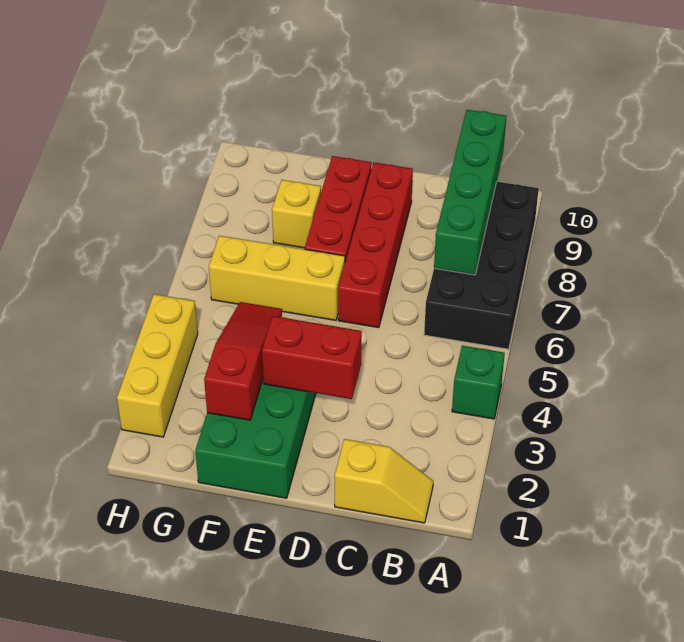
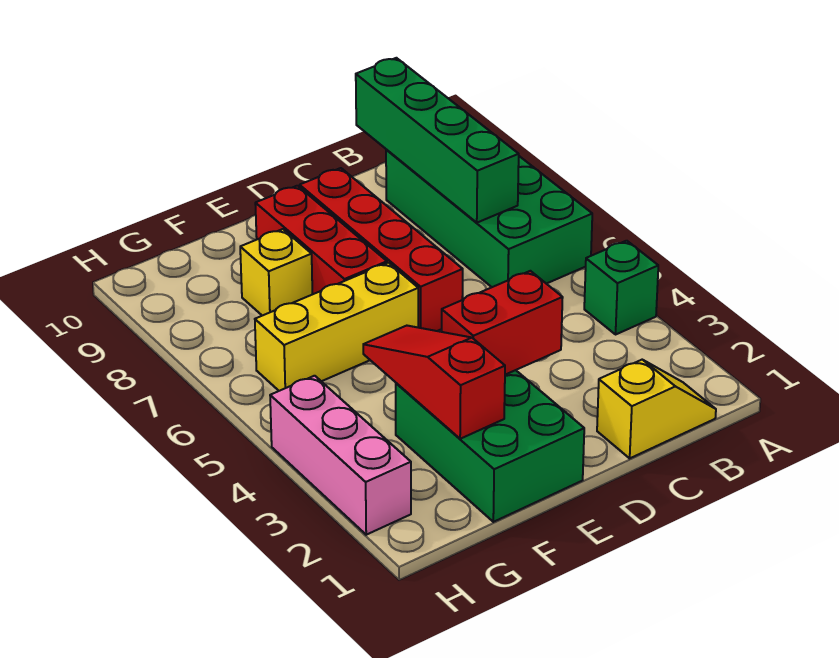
black brick A6:B9 level 1 -> green brick A6:B9 level 1
yellow brick H2:H4 level 1 -> pink brick H2:H4 level 1

